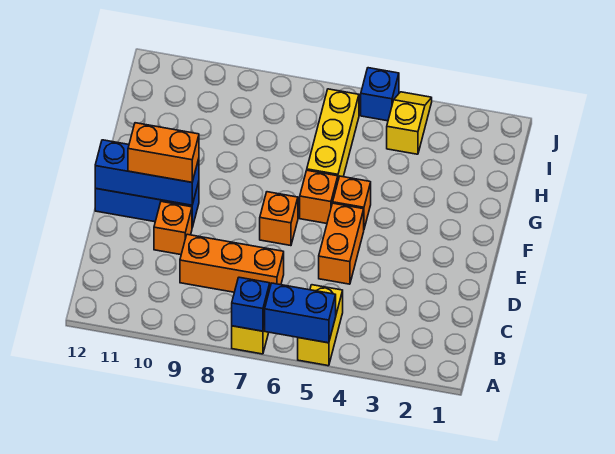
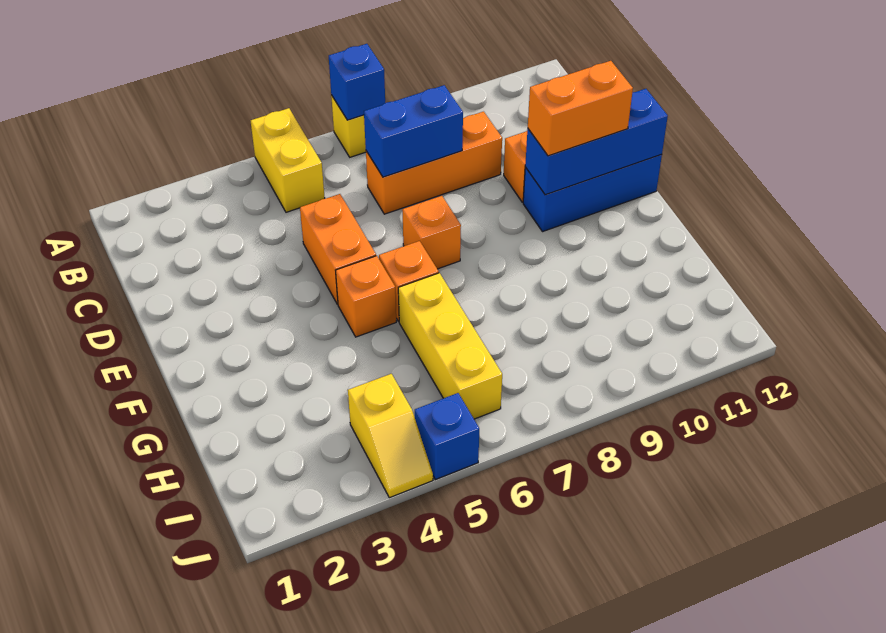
blue brick A5:A6 level 2 -> blue brick C7:C8 level 2

